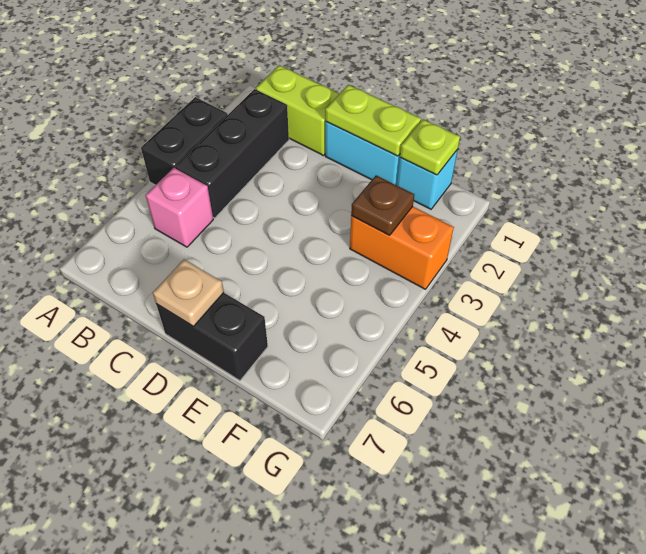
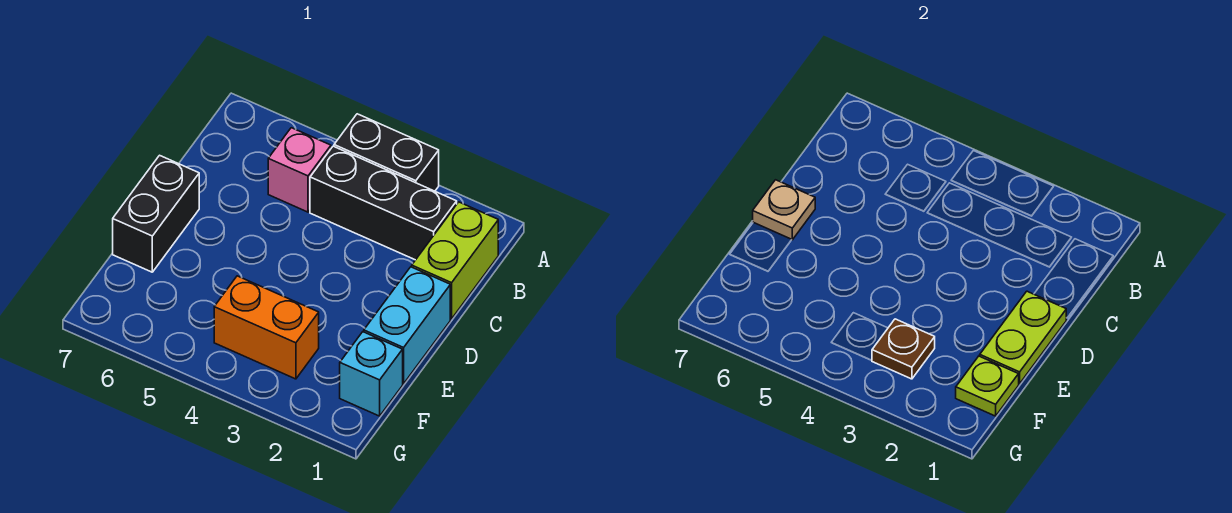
orange brick F3:G3 level 1 -> orange brick F3:F4 level 1

